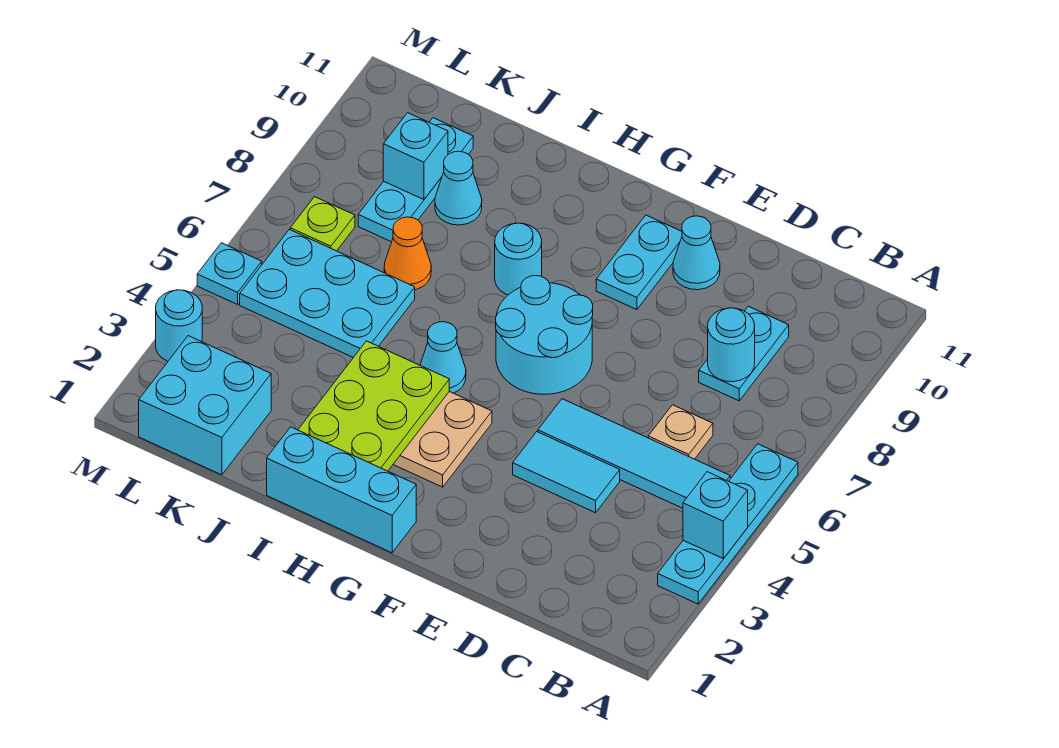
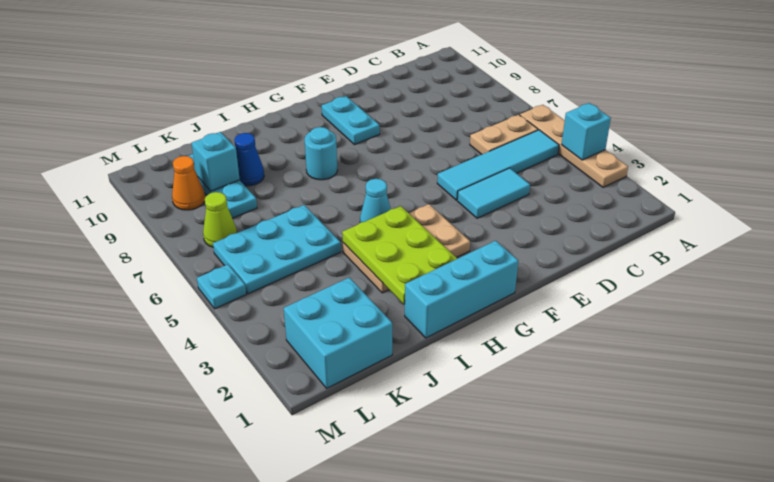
cyan plate A3:A6 level 1 -> tan plate A3:A6 level 1
tan plate C6 level 1 -> tan plate B6:C6 level 1
cyan plate C8:C9 level 1 -> none
cyan round brick C8 level 2 -> none
cyan cone E10 level 1 -> none
cyan round brick F6:G7 level 1 -> none
orange cone J7 level 1 -> orange cone L9 level 1
cyan cone J9 level 1 -> blue cone J9 level 1
lime plate L7 level 1 -> lime cone L7 level 1
cyan round brick M3 level 1 -> none

